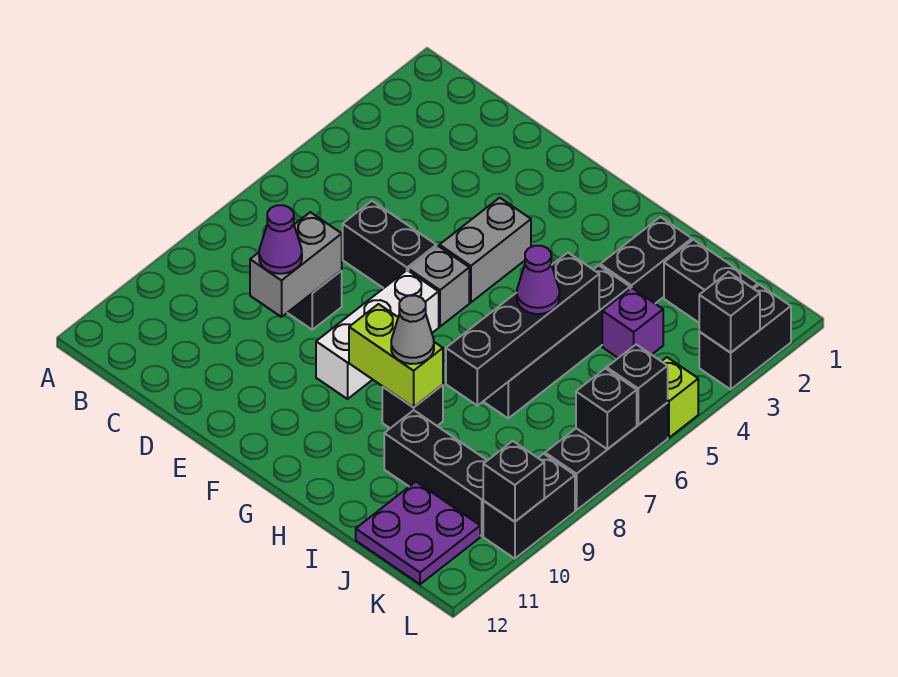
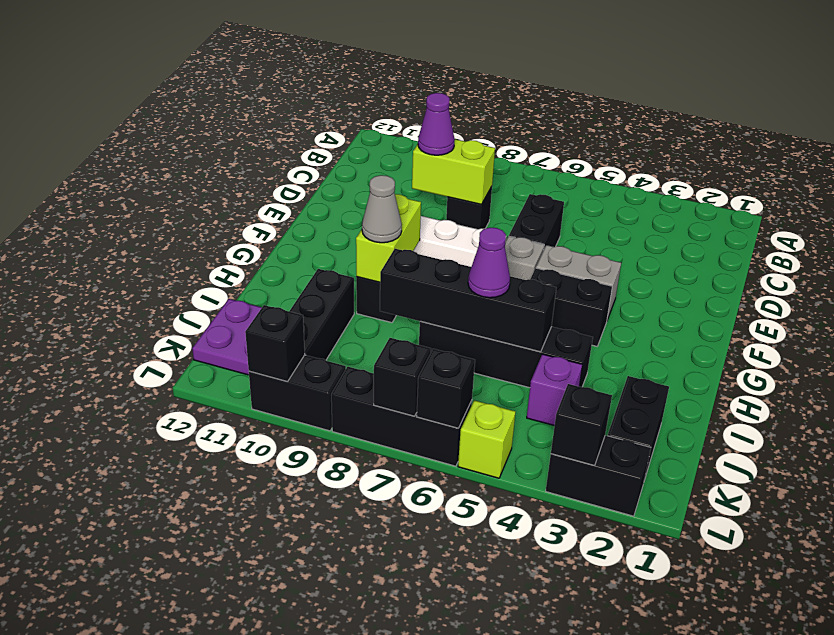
grey brick D8:D9 level 2 -> lime brick D8:D9 level 2
black brick I2:I3 level 1 -> black brick G4:G5 level 1

